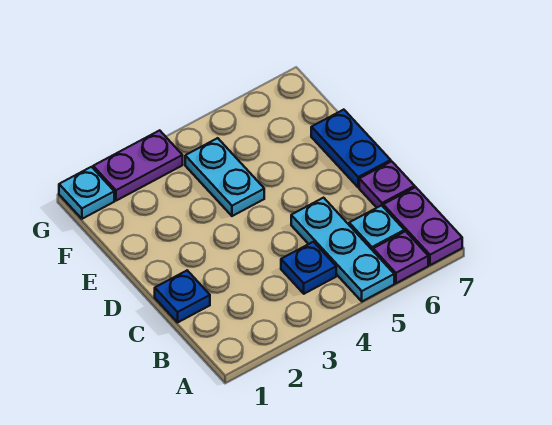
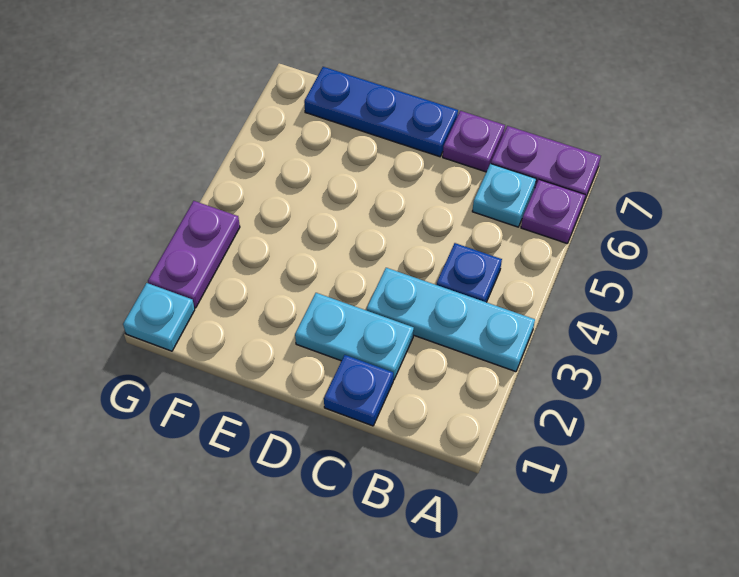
cyan plate A5:C5 level 1 -> cyan plate A3:C3 level 1
blue plate D7:E7 level 1 -> blue plate D7:F7 level 1
cyan plate E4:F4 level 1 -> cyan plate C2:D2 level 1

